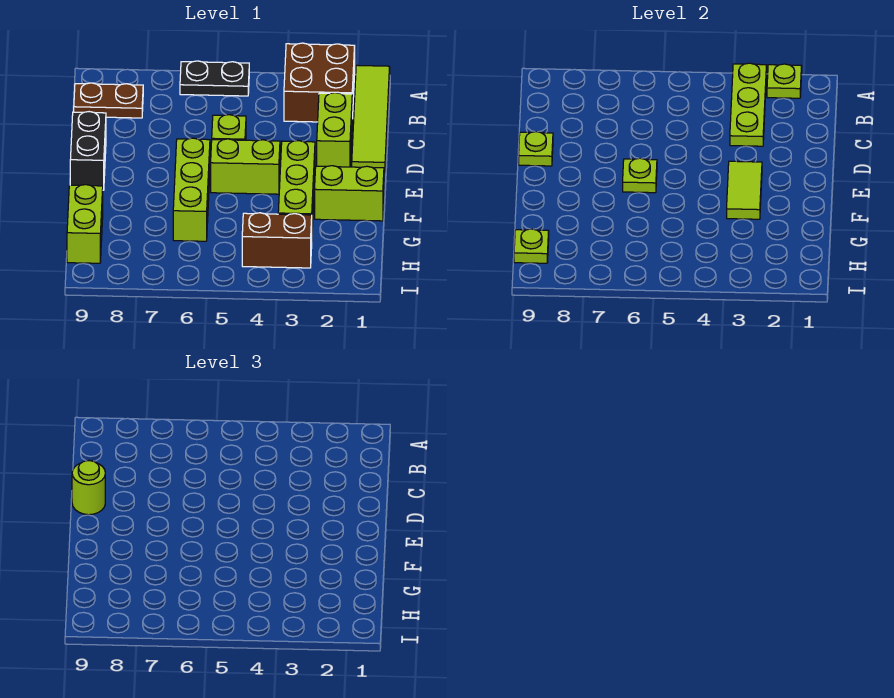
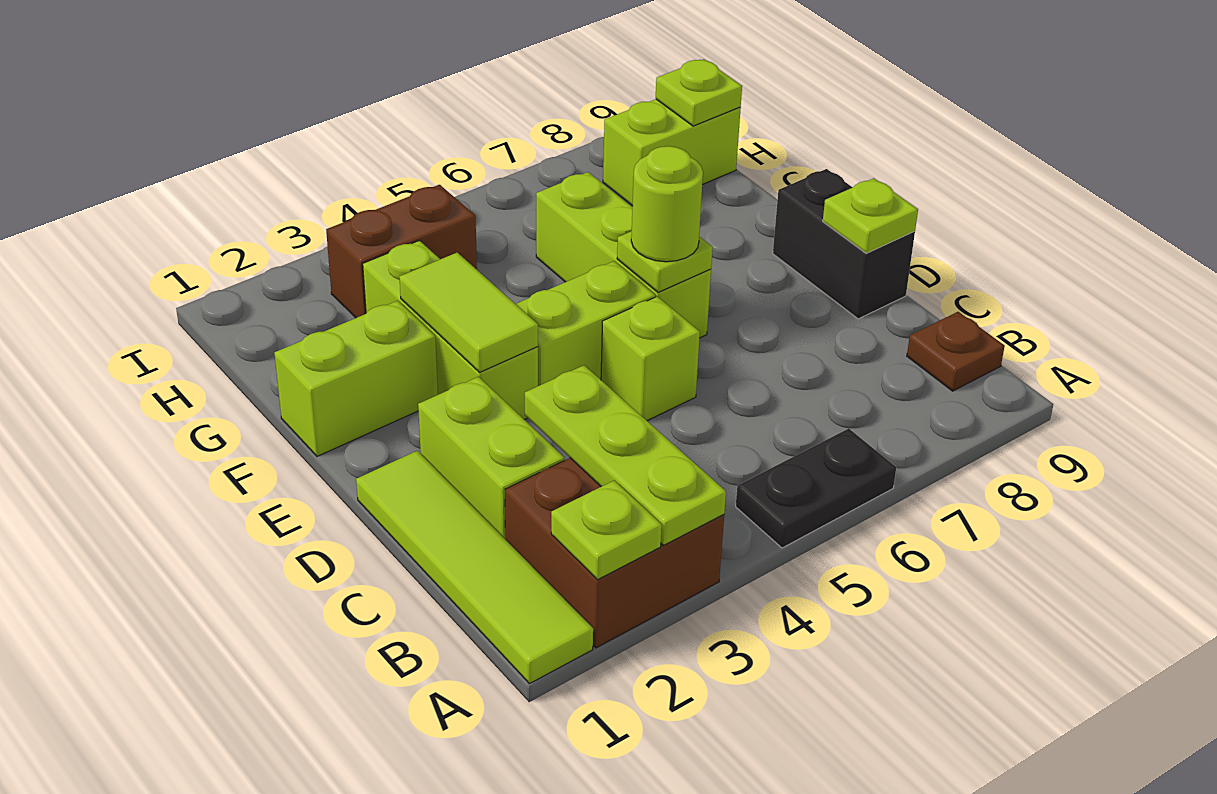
brown plate B8:B9 level 1 -> brown plate B9 level 1
lime round brick D9 level 3 -> lime round brick E6 level 3
lime brick G9:H9 level 1 -> lime brick H8:H9 level 1

